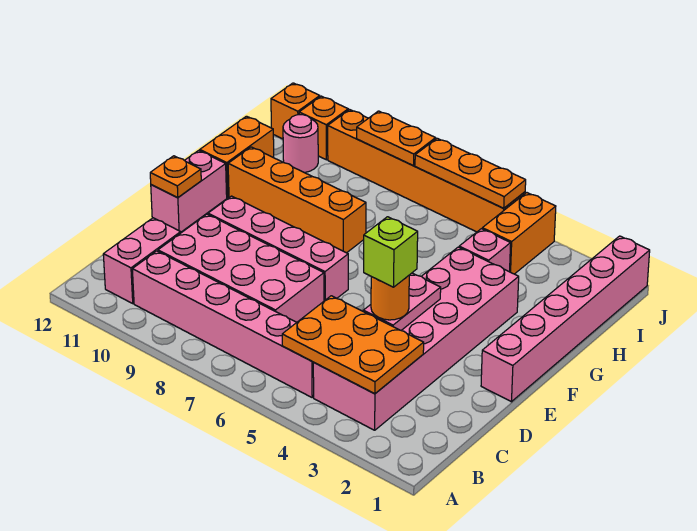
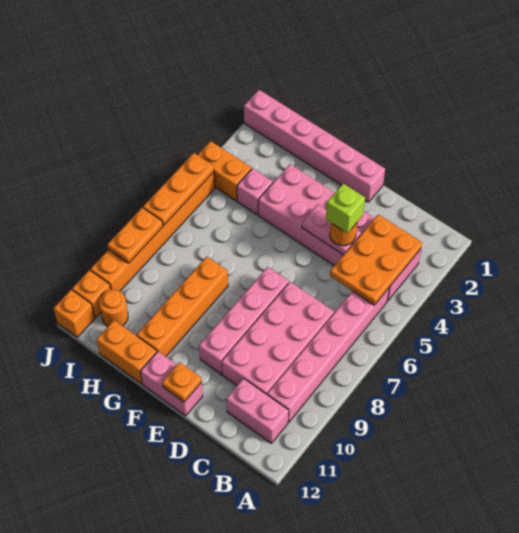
pink round brick I11 level 1 -> orange round brick I11 level 1

